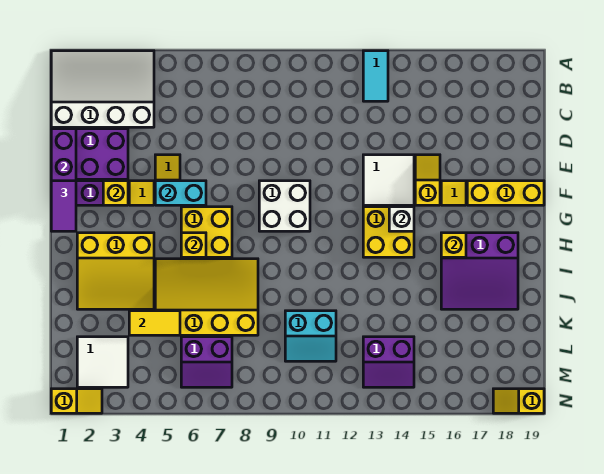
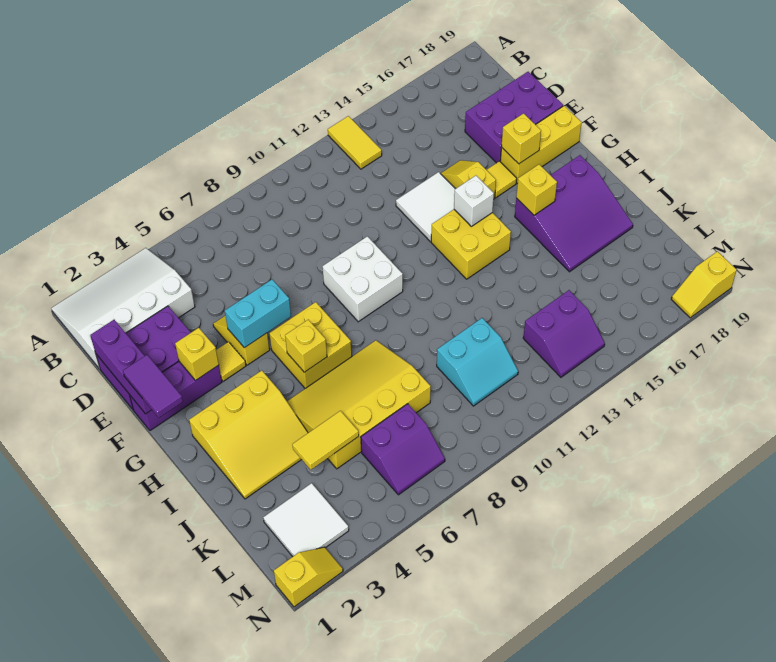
cyan tile A13:B13 level 1 -> yellow tile A13:B13 level 1
none -> purple brick D17:E19 level 1
none -> yellow brick F17 level 2

